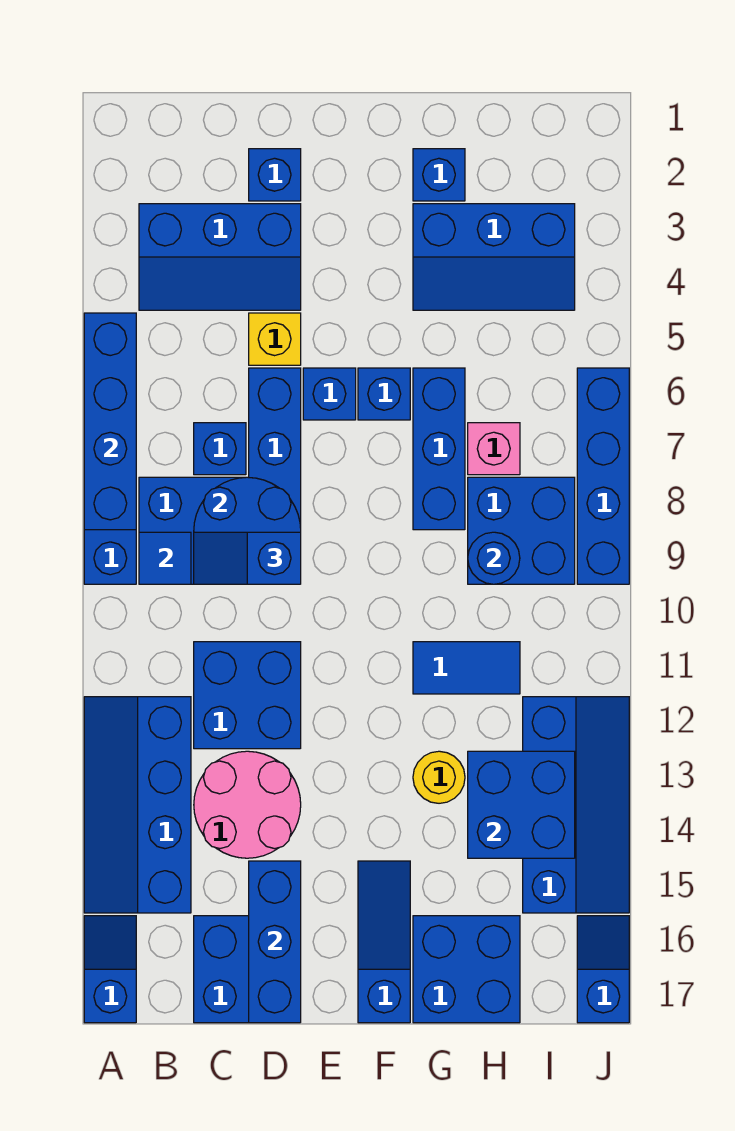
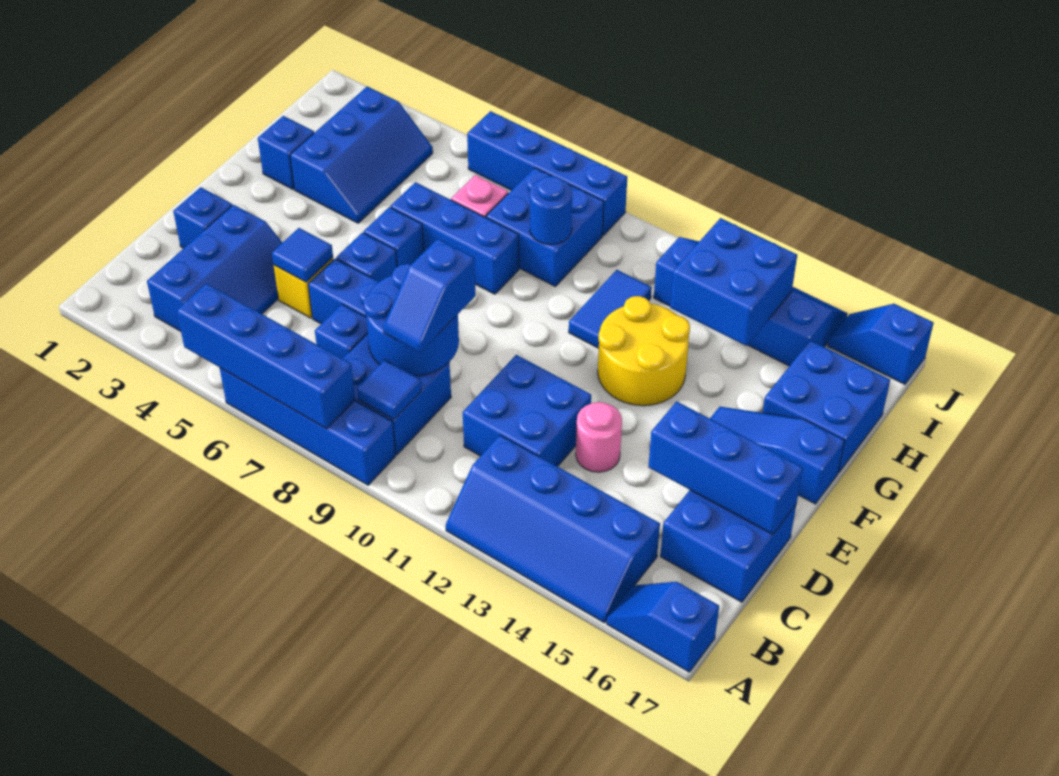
pink round brick C13:D14 level 1 -> pink round brick D13 level 1
none -> blue tile D5 level 2
yellow round brick G13 level 1 -> yellow round brick F12:G13 level 1

